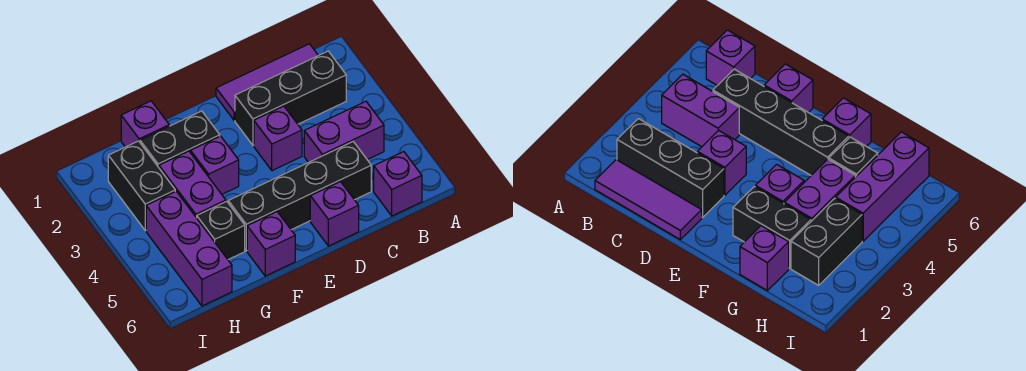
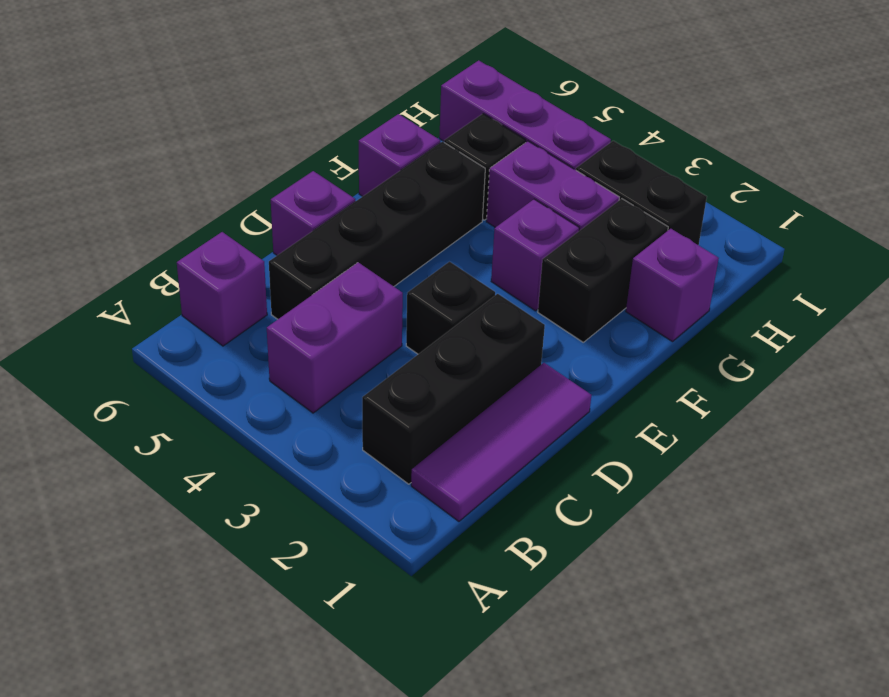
purple brick D3 level 1 -> black brick D3 level 1

